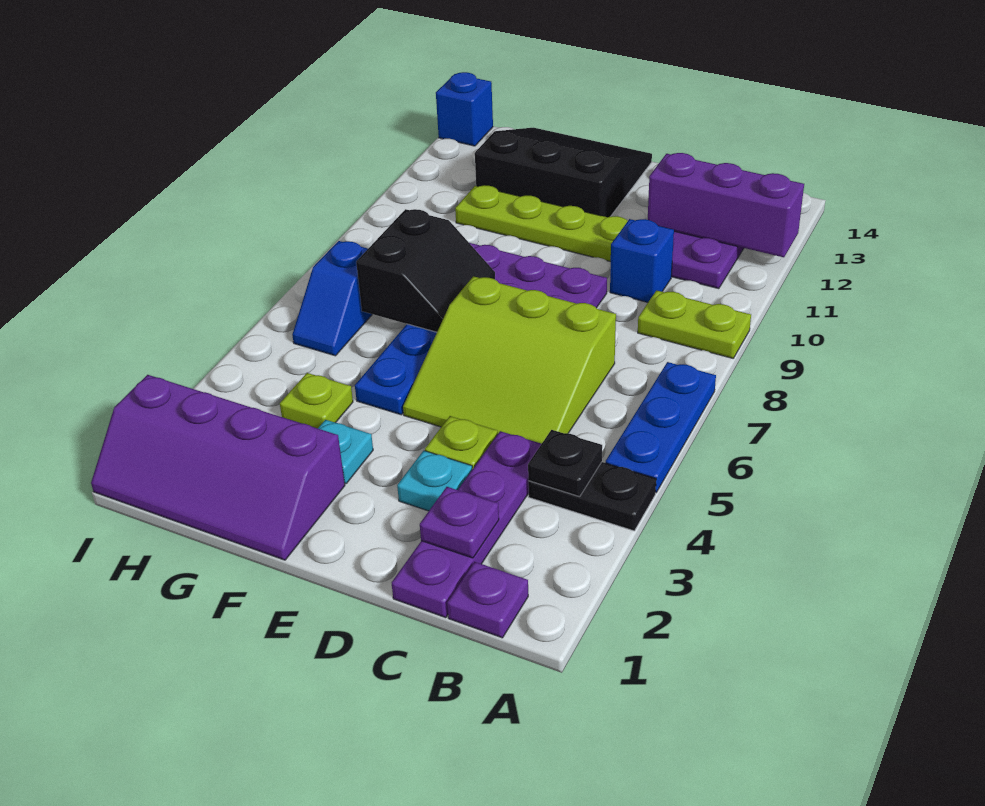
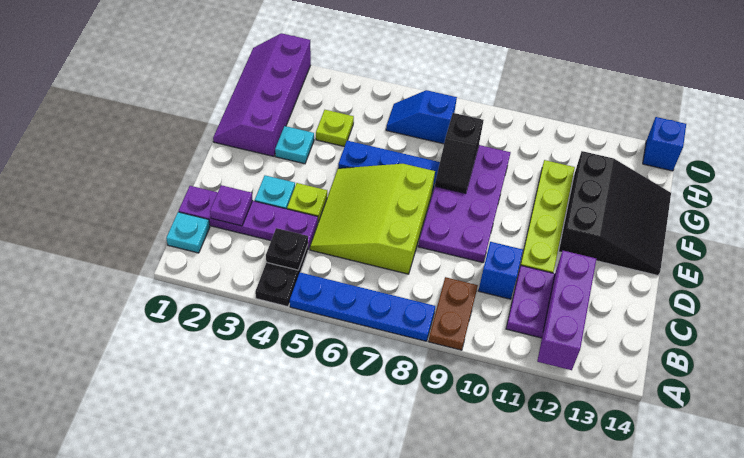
blue plate A5:A7 level 1 -> blue plate A5:A8 level 1
lime plate A9:B9 level 1 -> brown plate A9:B9 level 1
purple plate B1 level 1 -> cyan plate B1 level 1
black slope F7:G8 level 2 top G -> black slope F8:G8 level 2 top G

